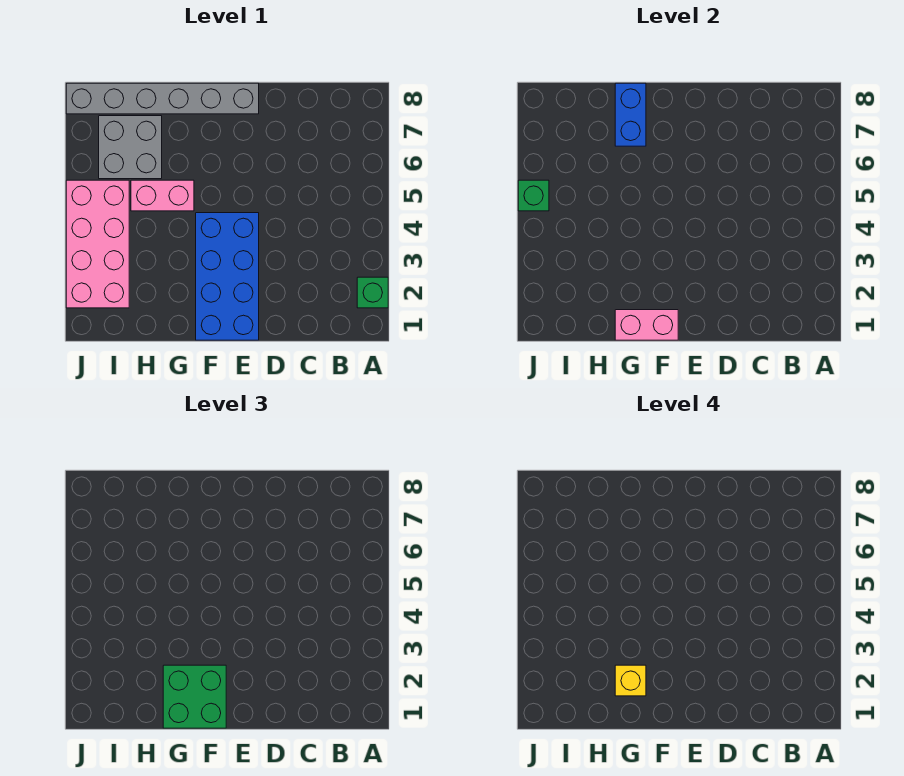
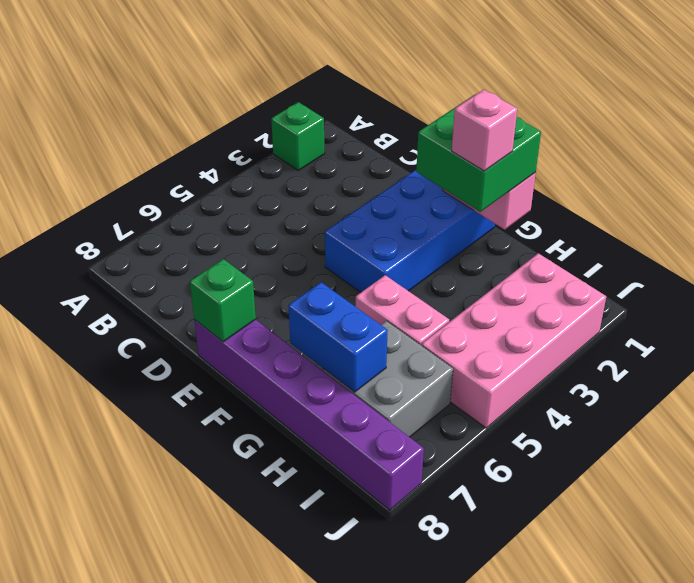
grey brick E8:J8 level 1 -> purple brick E8:J8 level 1
yellow brick G2 level 4 -> pink brick G2 level 4
blue brick G7:G8 level 2 -> blue brick G7:H7 level 2
green brick J5 level 2 -> green brick E8 level 2

